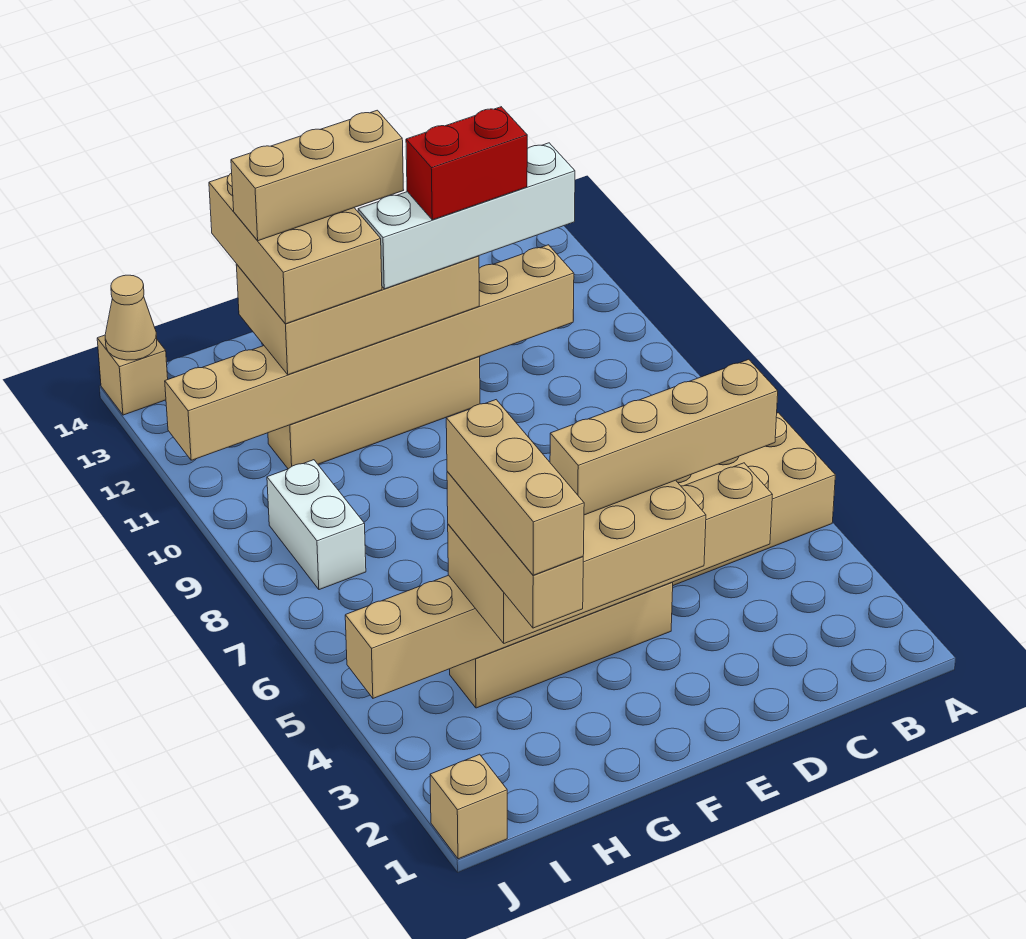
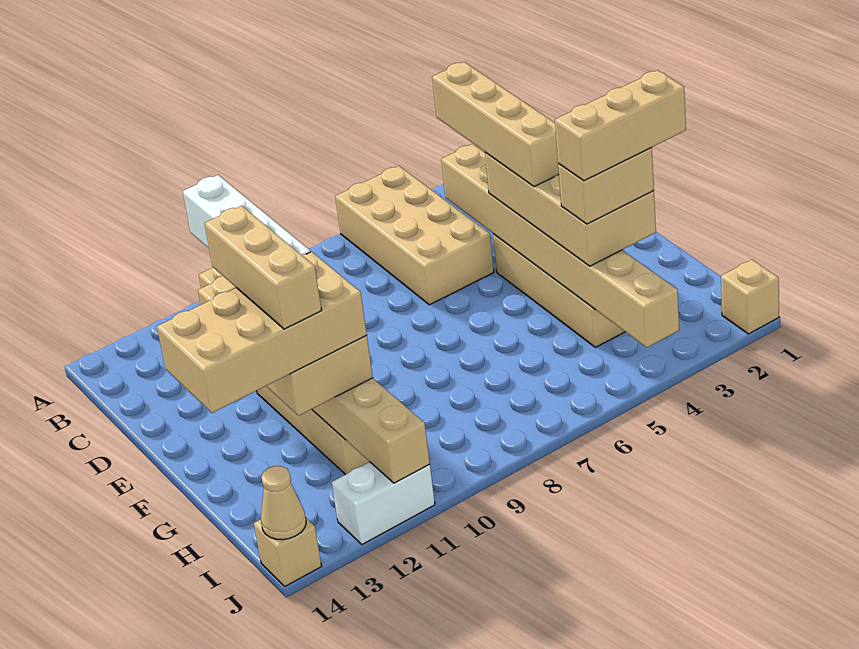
red brick D11:E11 level 5 -> none
tan brick G11:H13 level 4 -> tan brick G11:H14 level 4
tan brick H2:H4 level 4 -> tan brick H3:H4 level 4
white brick I8:I9 level 1 -> white brick J11:J12 level 1

